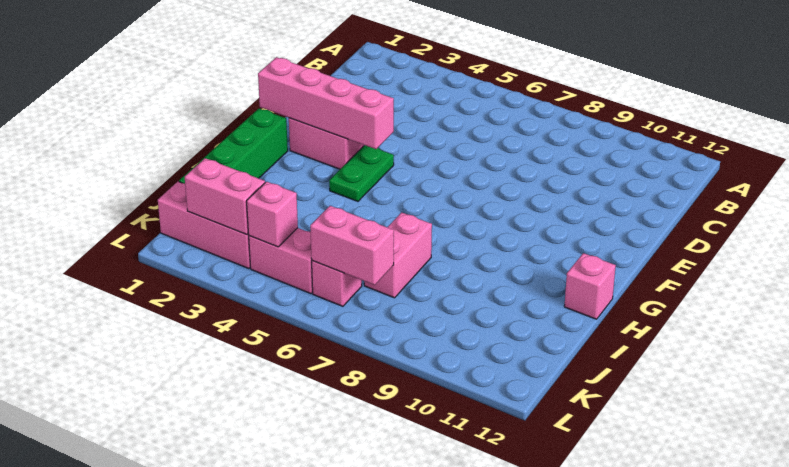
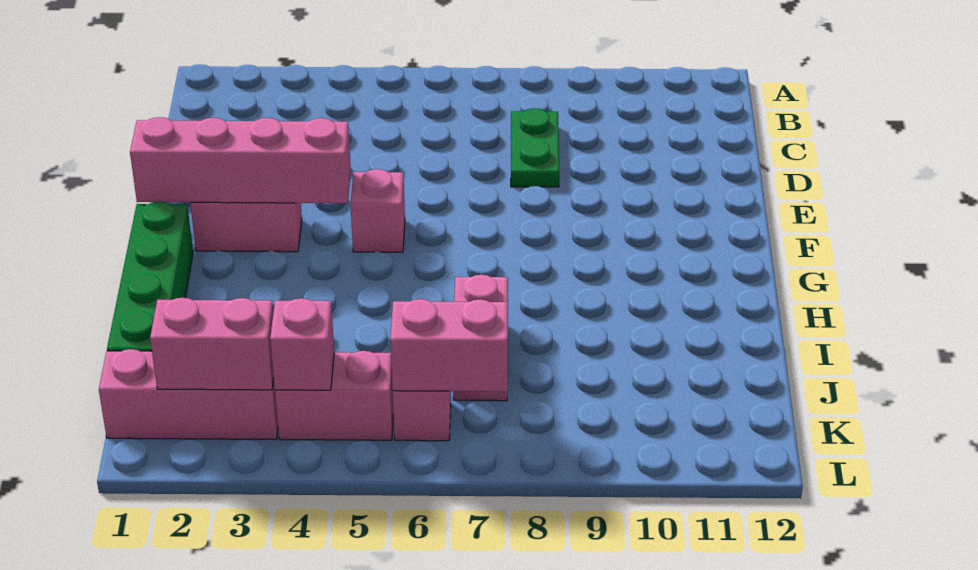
green plate F4:G4 level 1 -> green plate C8:D8 level 1
pink brick H12 level 1 -> pink brick F5 level 1

